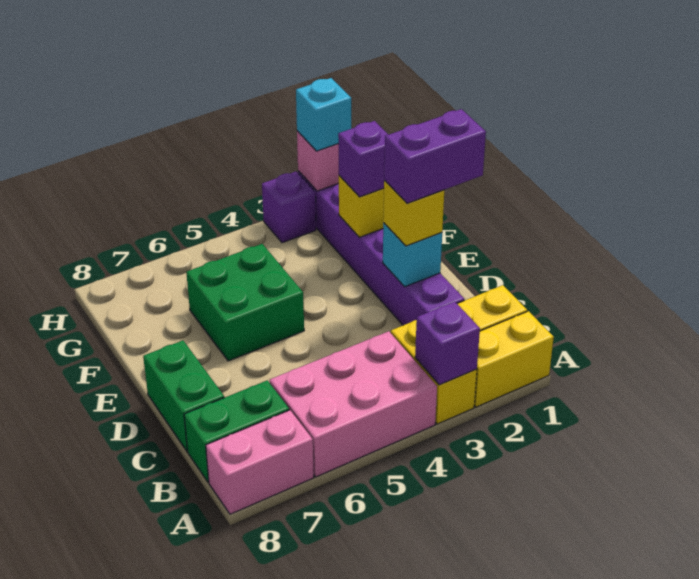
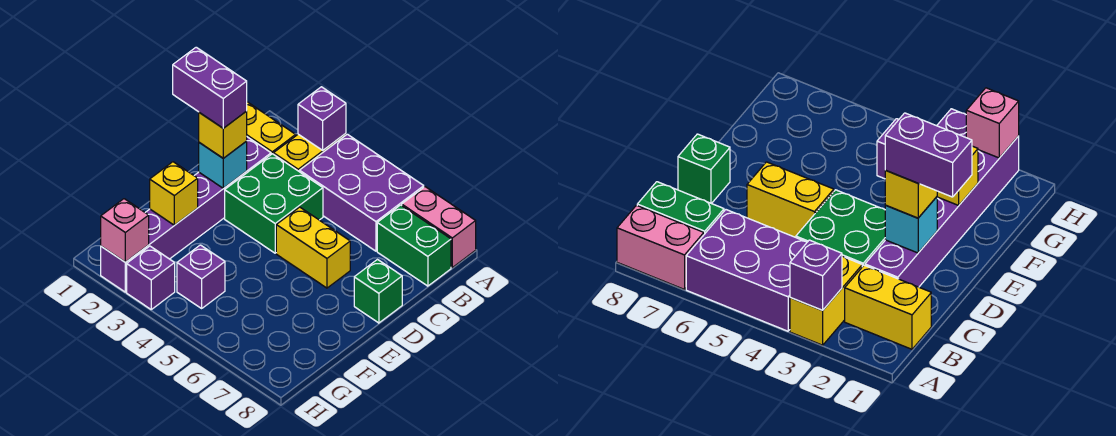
yellow brick A1:A2 level 1 -> yellow brick D5:D6 level 1
pink brick A4:B6 level 1 -> purple brick A4:B6 level 1
green brick C8:D8 level 1 -> green brick D8 level 1
green brick E5:F6 level 1 -> green brick C3:D4 level 1
purple brick F2 level 3 -> purple brick G4 level 1
cyan brick H2 level 3 -> none

